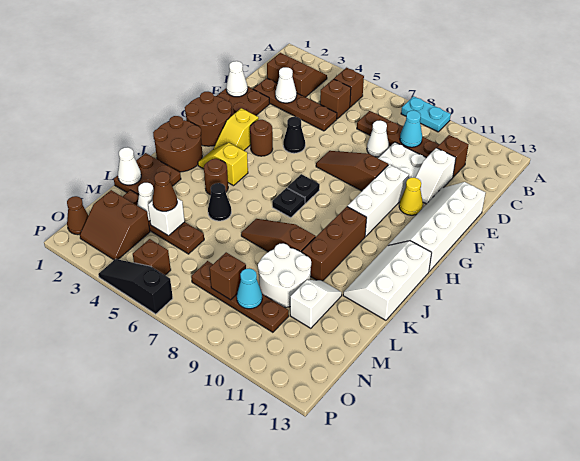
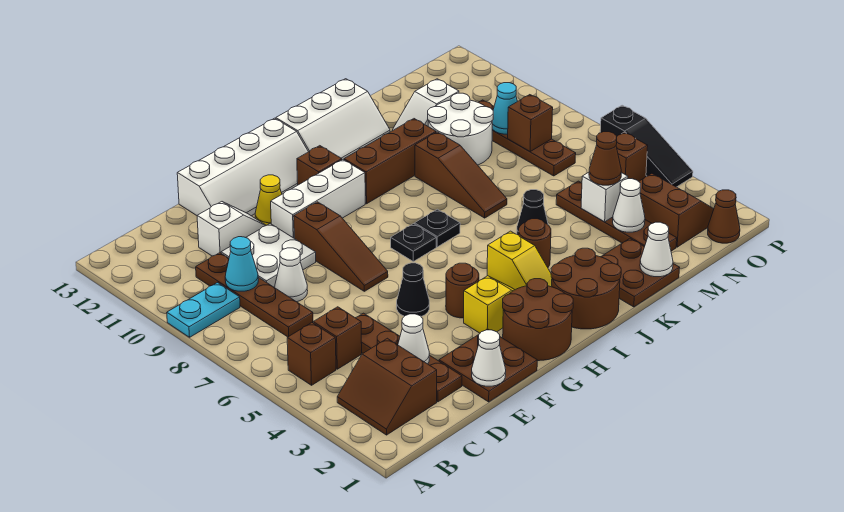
cyan plate A8:A9 level 1 -> cyan plate A9:B9 level 1
brown brick C11 level 1 -> brown brick H11 level 1

